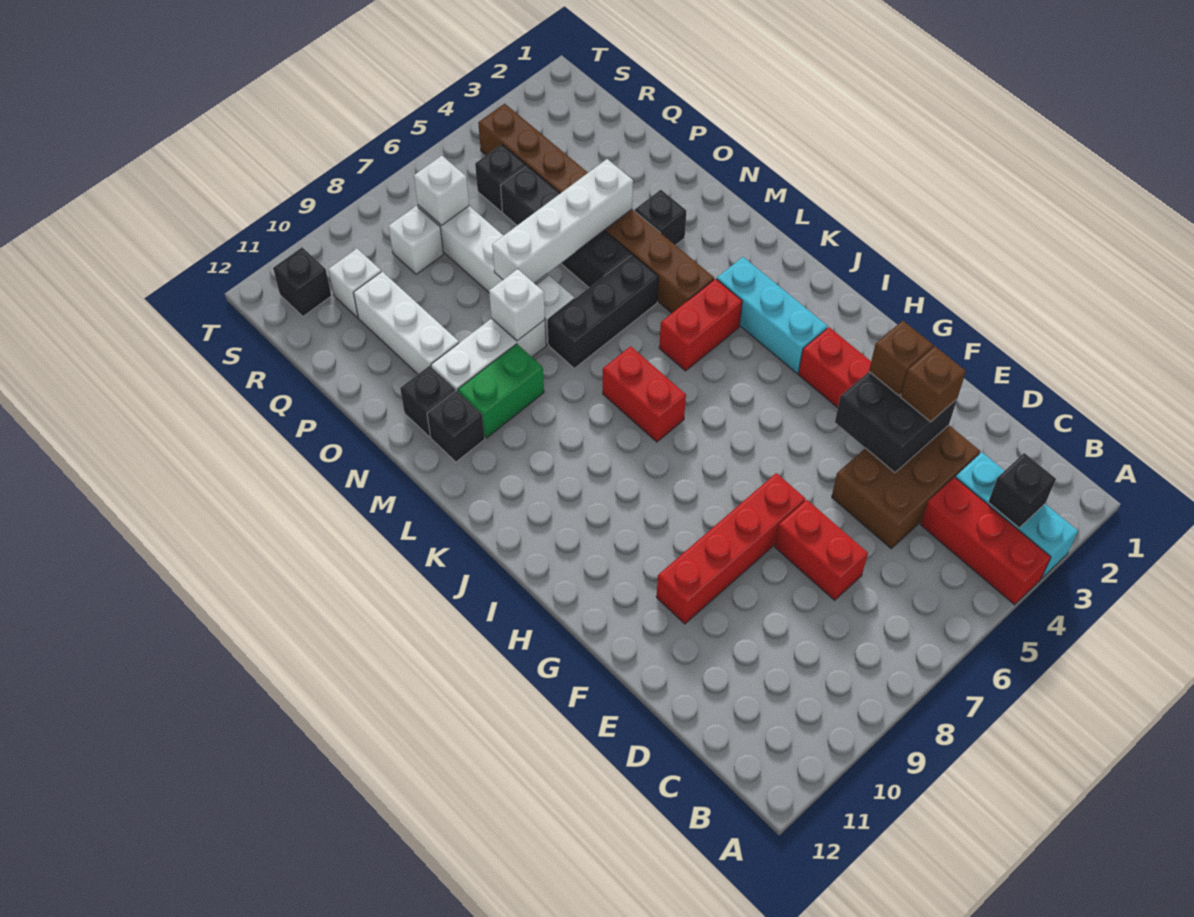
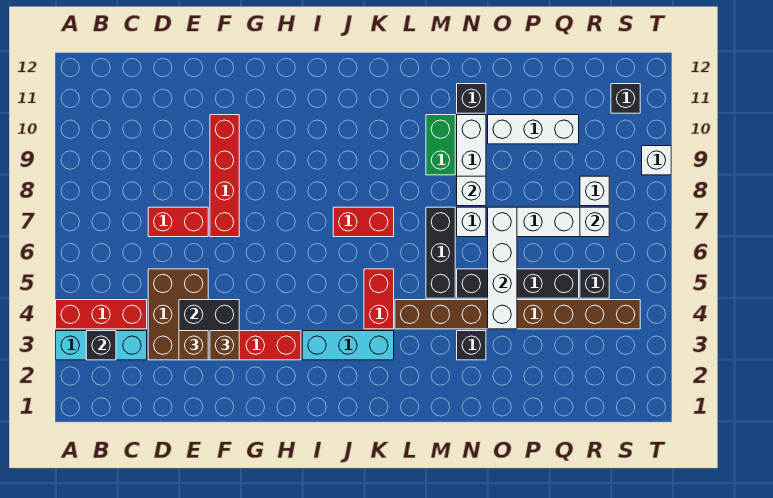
black brick M11 level 1 -> none
white brick R10 level 1 -> white brick T9 level 1

